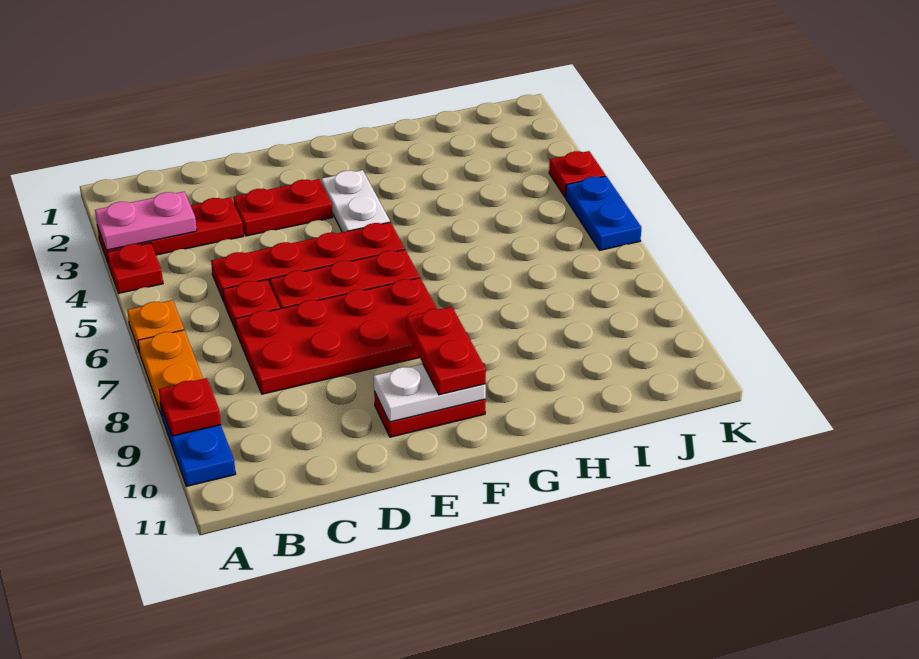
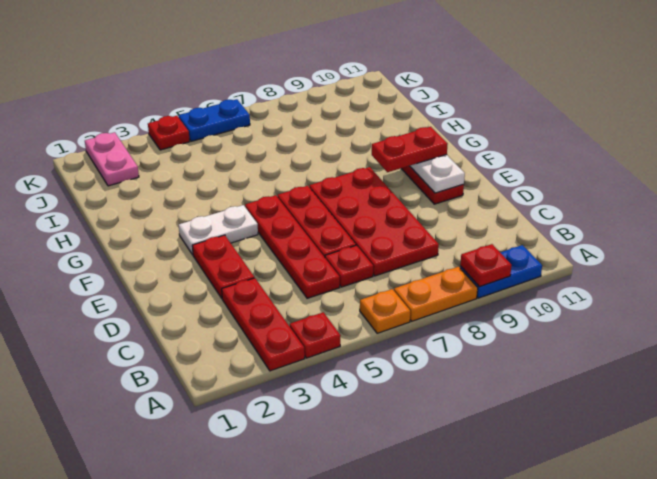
pink plate A3:B3 level 2 -> pink plate J2:K2 level 1

